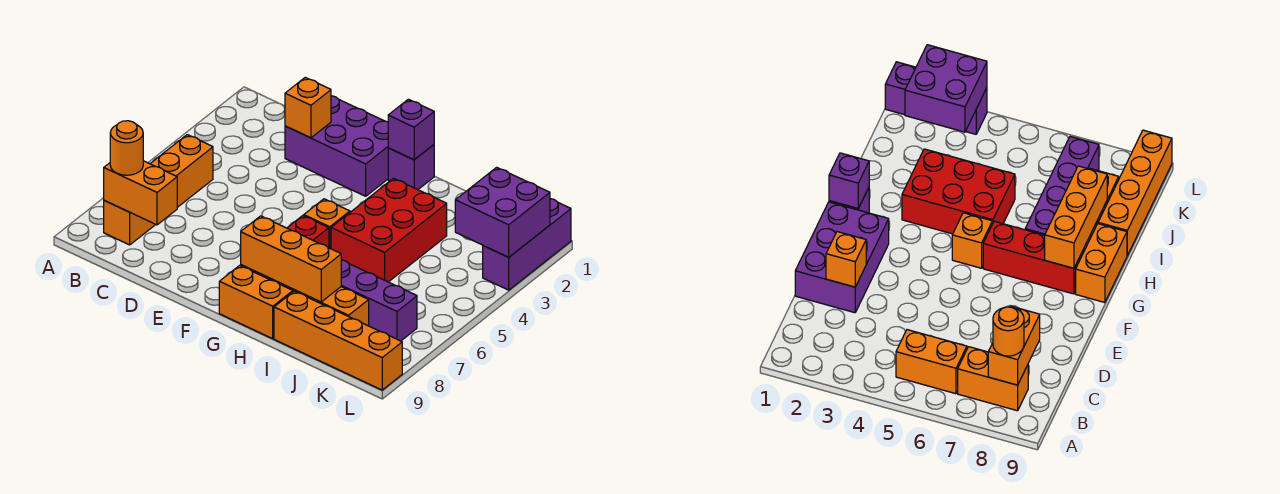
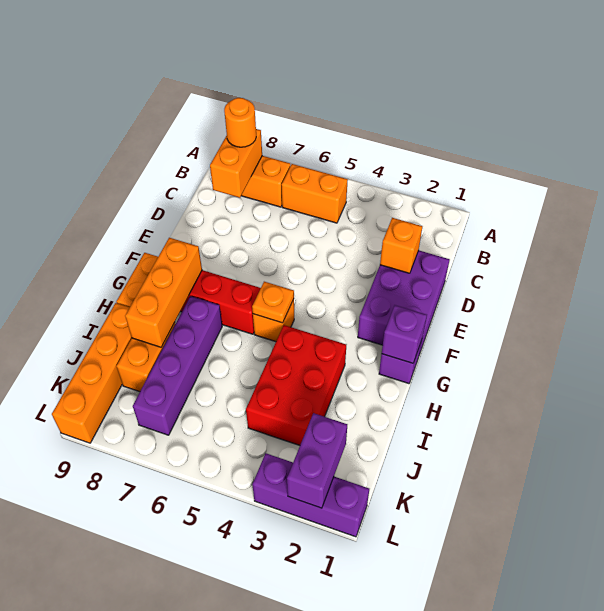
none -> orange plate G5 level 2
red brick H3:I5 level 1 -> red brick H3:J4 level 1
purple brick K2:L3 level 2 -> purple brick K2:L2 level 2

